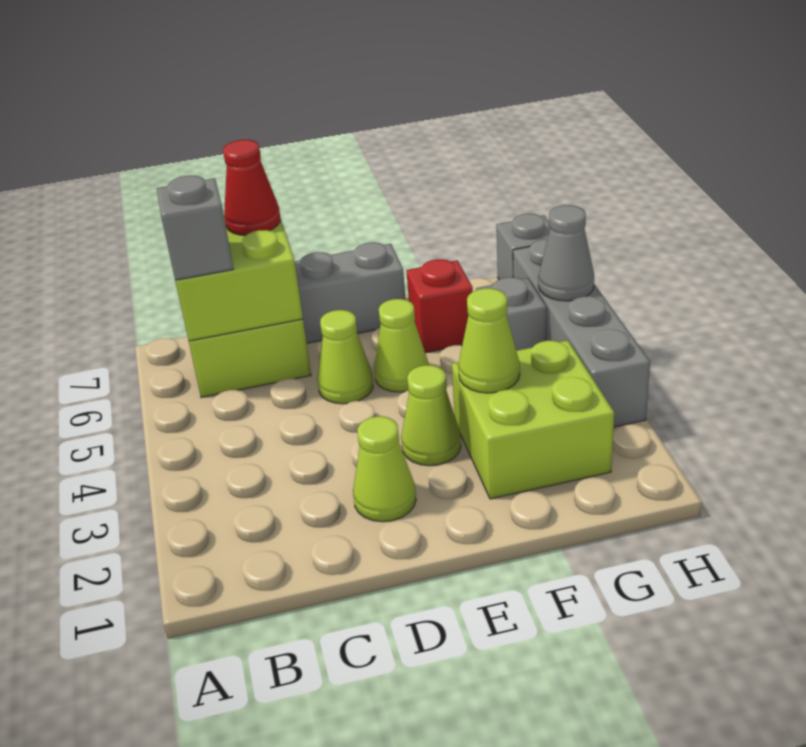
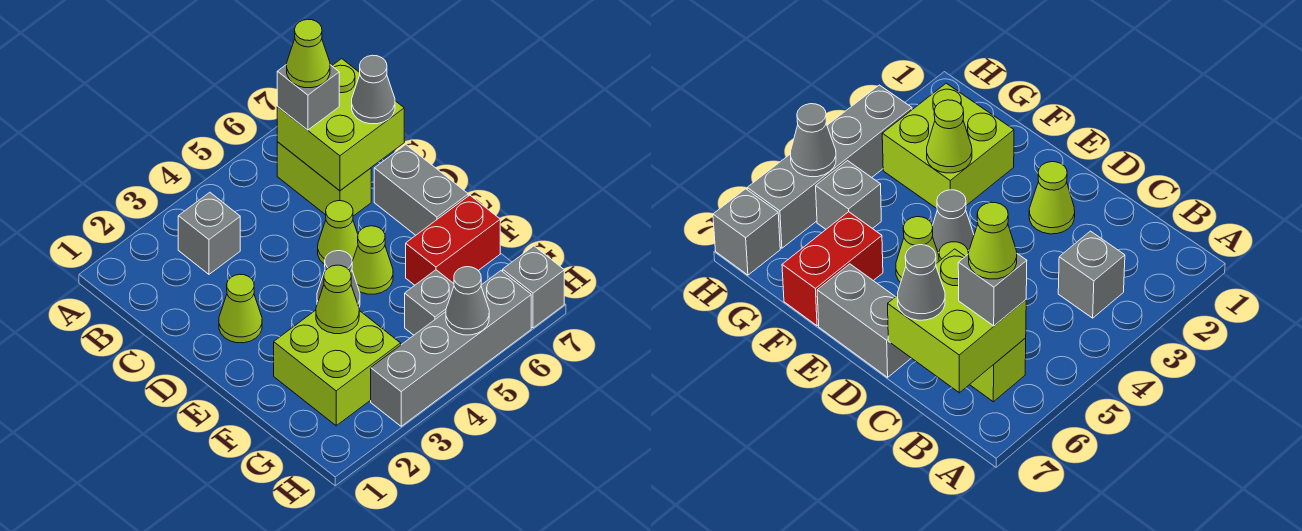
none -> grey brick B3 level 1
red cone C7 level 3 -> grey cone C7 level 3
lime cone E3 level 1 -> lime cone B6 level 4
none -> grey cone E4 level 1
red brick F6 level 1 -> red brick F6:F7 level 1

